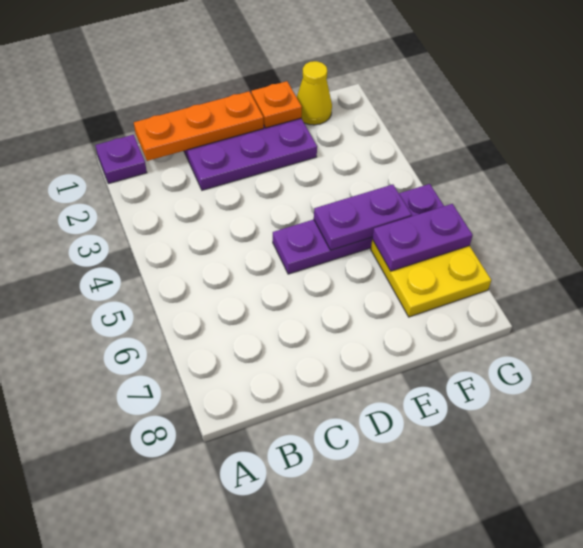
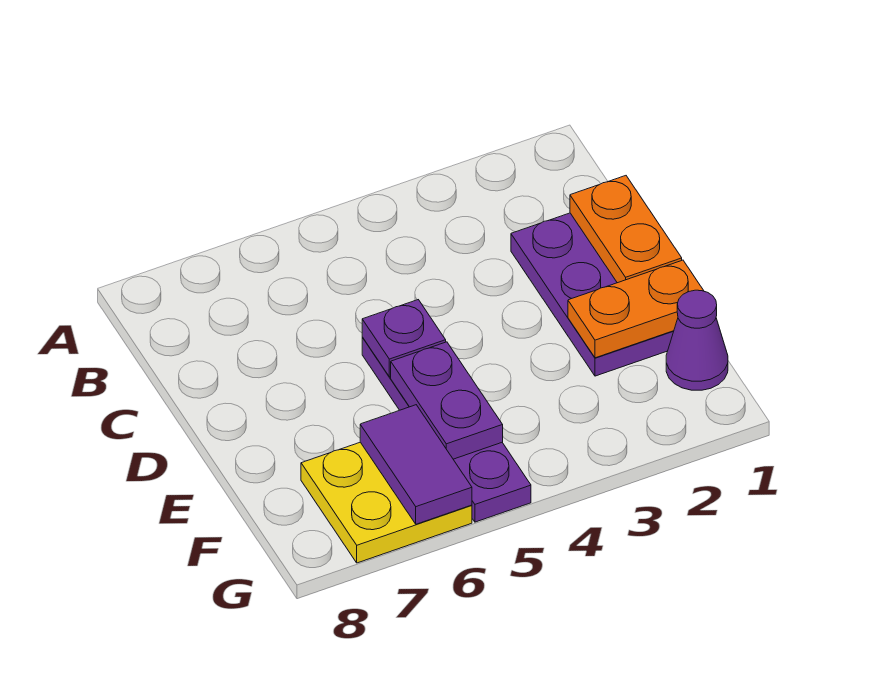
purple plate A1 level 1 -> purple plate D5 level 2
orange plate B1:D1 level 2 -> orange plate C1:D1 level 2
orange plate E1 level 2 -> orange plate E1:E2 level 2
yellow cone F1 level 1 -> purple cone F1 level 1
purple plate F6:G6 level 2 -> purple tile F6:G6 level 2

